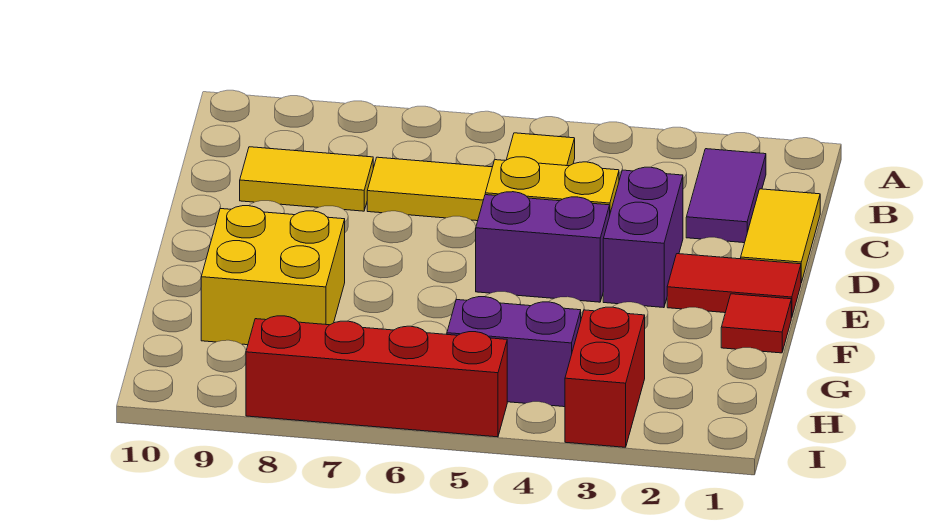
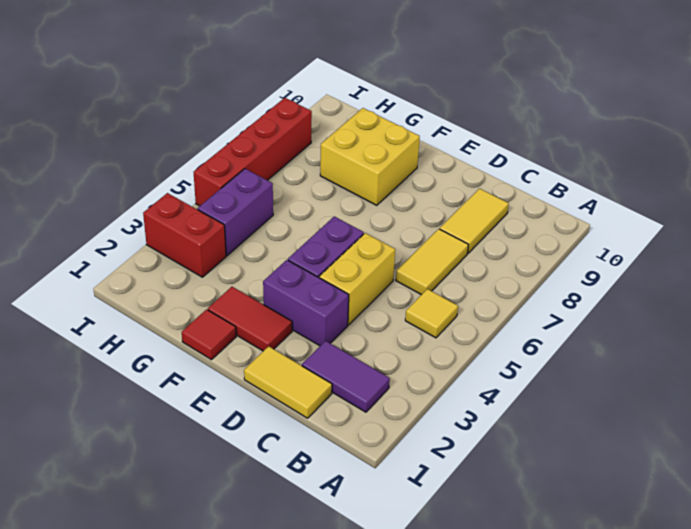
red tile E1:E2 level 1 -> red tile E2:F2 level 1

